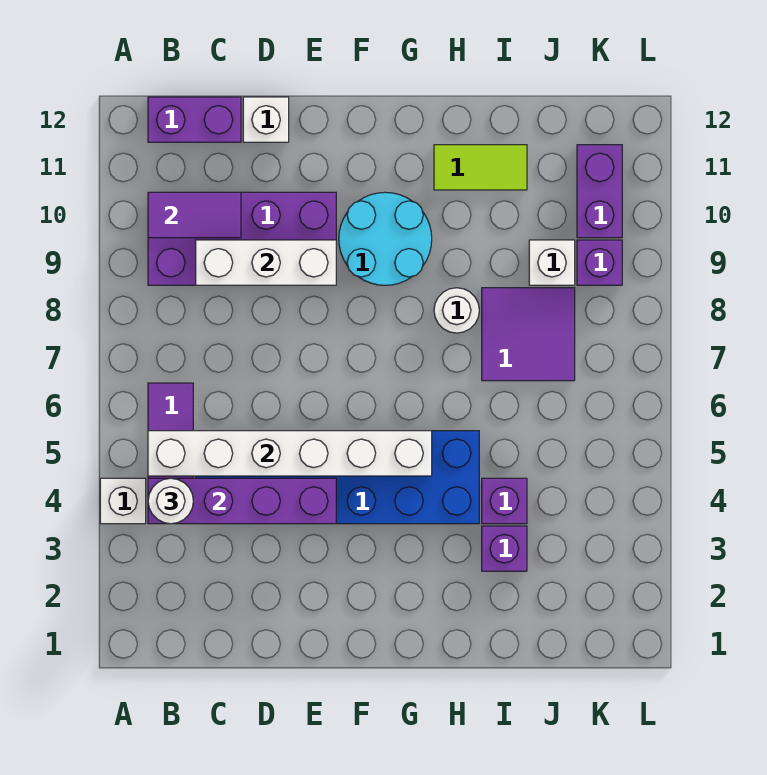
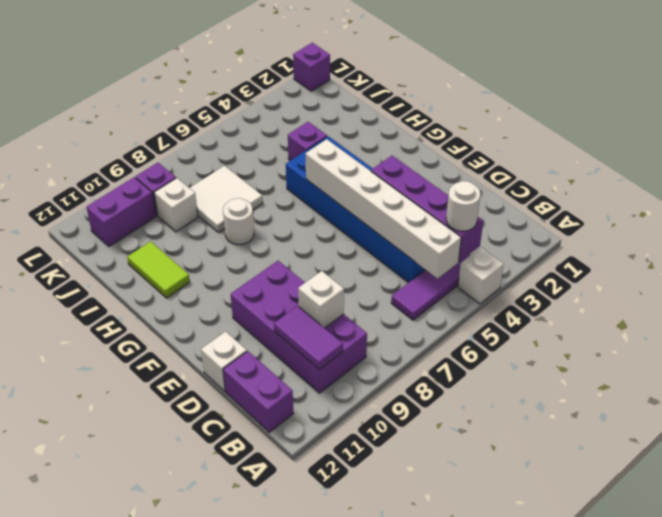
white brick C9:E9 level 2 -> white brick C9 level 2
cyan round brick F9:G10 level 1 -> none
purple brick I3 level 1 -> purple brick L1 level 1
purple tile I7:J8 level 1 -> white tile I7:J8 level 1

